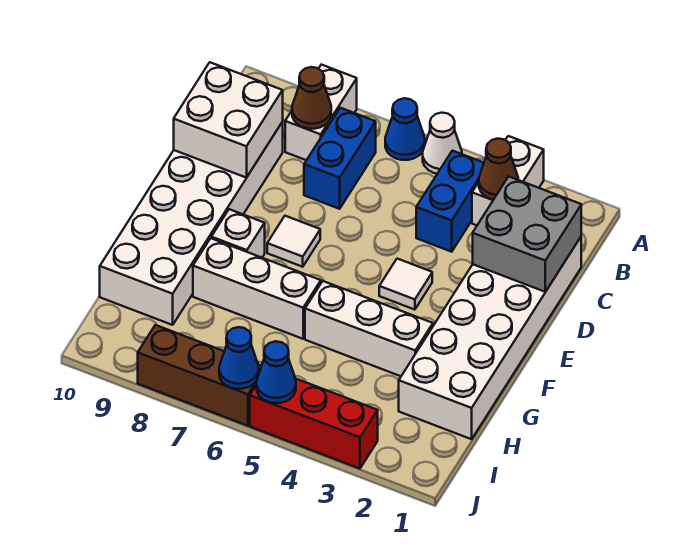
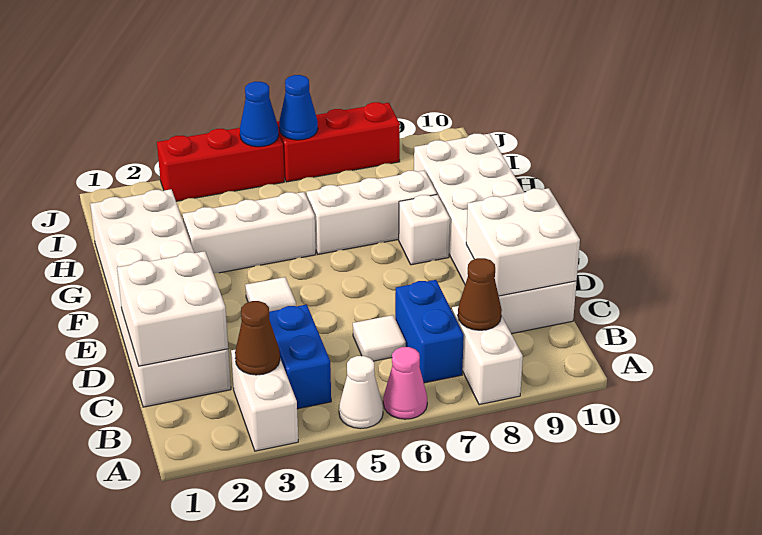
blue cone A6 level 1 -> pink cone A6 level 1
grey brick C1:D2 level 2 -> white brick C1:D2 level 2
white tile E7 level 1 -> white tile C6 level 1
brown brick J6:J8 level 1 -> red brick J6:J8 level 1

